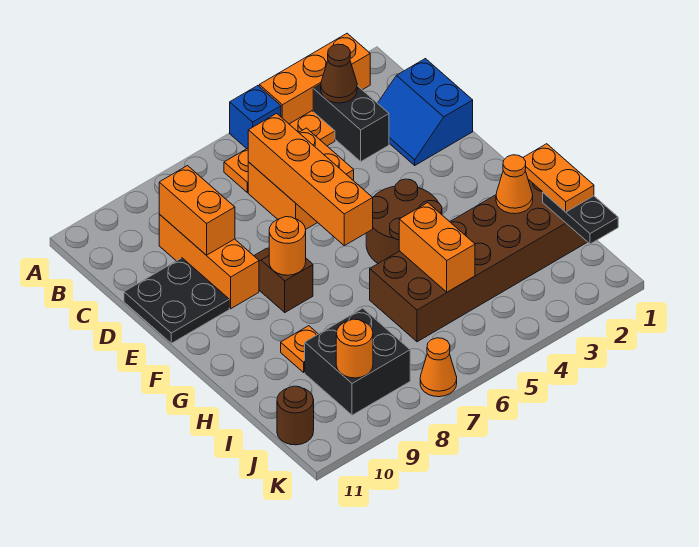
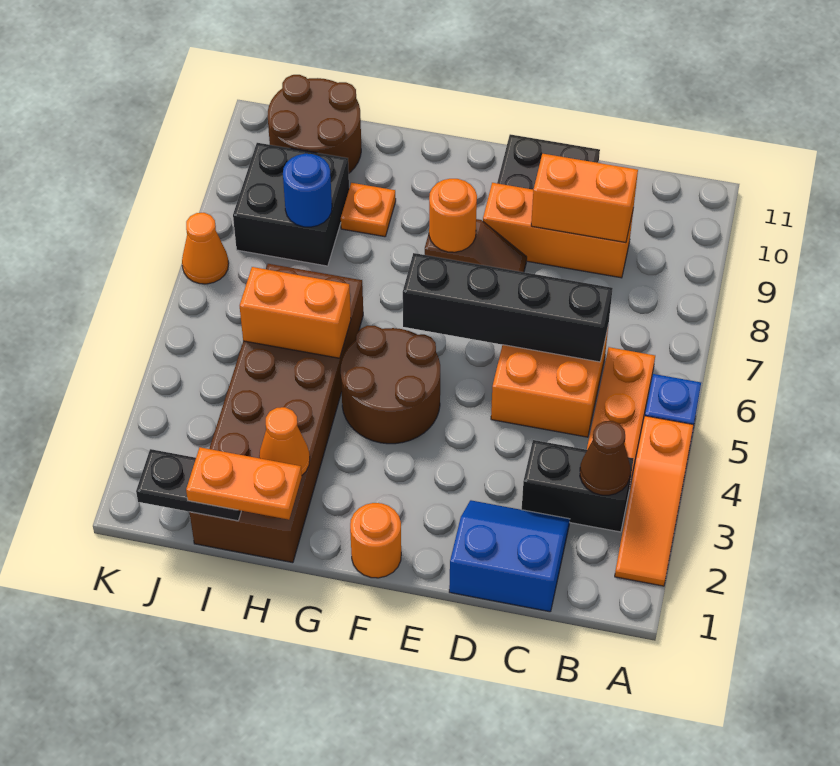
orange brick A2:A4 level 1 -> orange slope A2:A4 level 1 top 4
orange brick C6:F6 level 2 -> black brick C6:F6 level 2
none -> blue round brick I8 level 2
orange round brick J9 level 2 -> orange round brick F1 level 1
brown round brick J11 level 1 -> brown round brick I10:J11 level 1

